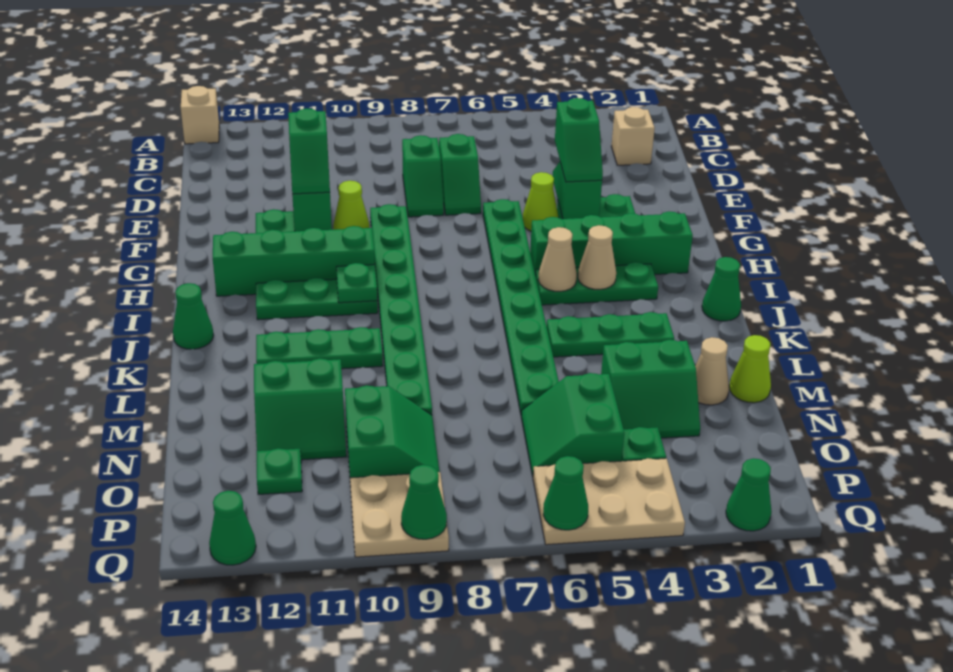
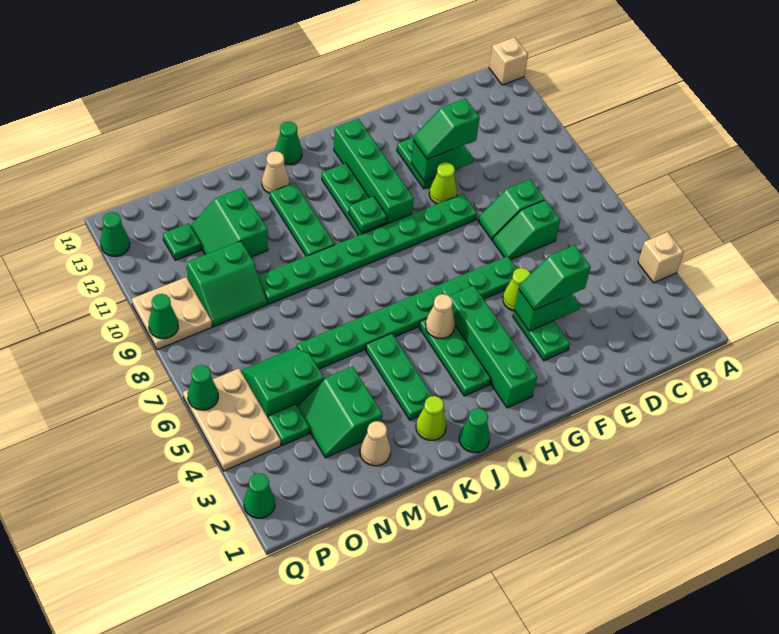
tan brick C2 level 1 -> tan brick A4 level 1
tan cone I4 level 2 -> tan cone K13 level 1
lime cone M1 level 1 -> lime cone K2 level 1

